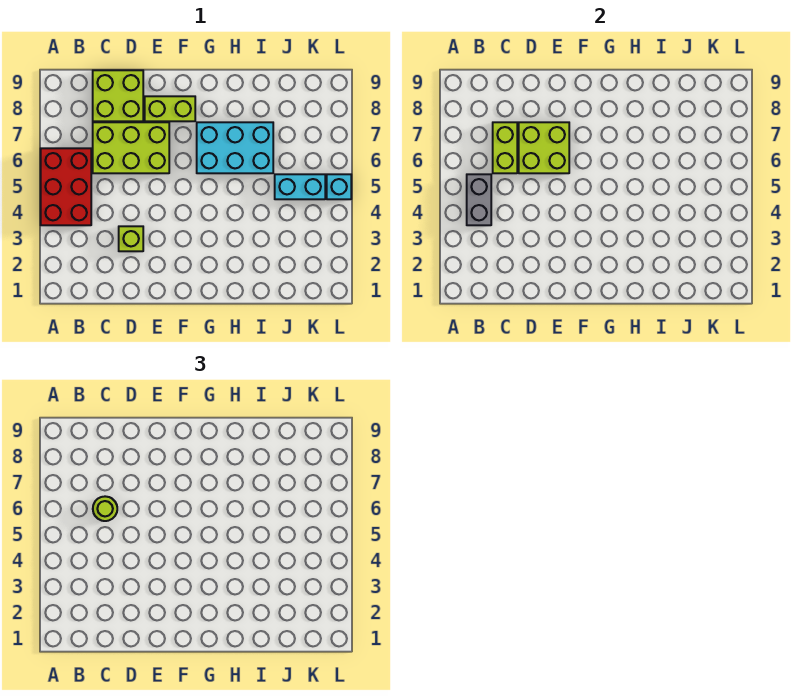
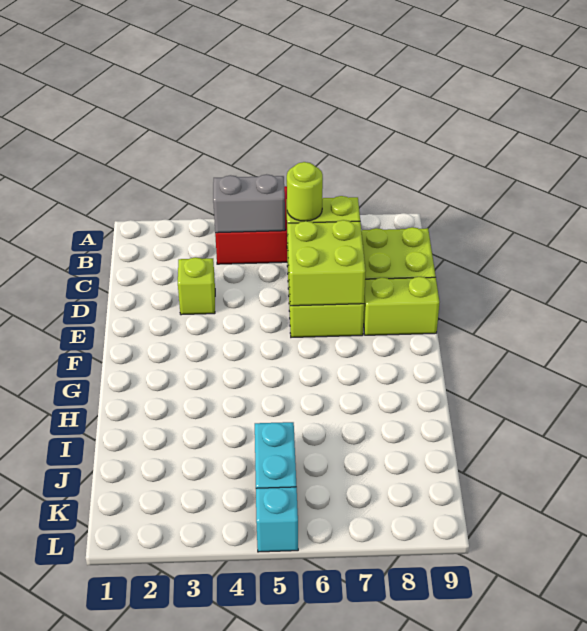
lime brick E8:F8 level 1 -> lime brick E8:E9 level 1
cyan brick G6:I7 level 1 -> none

